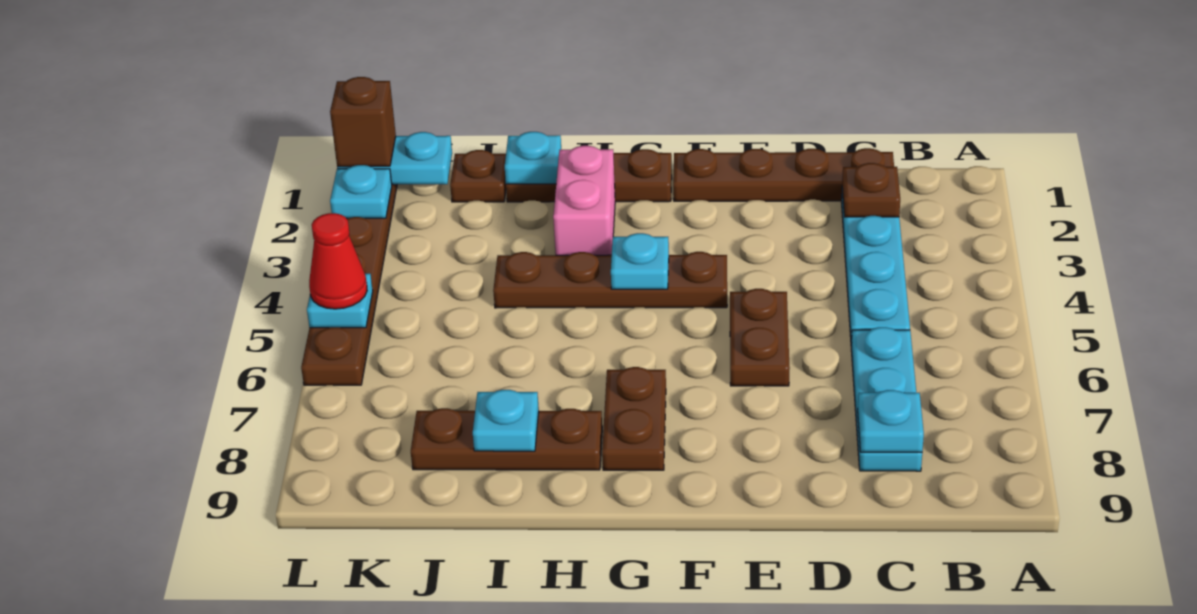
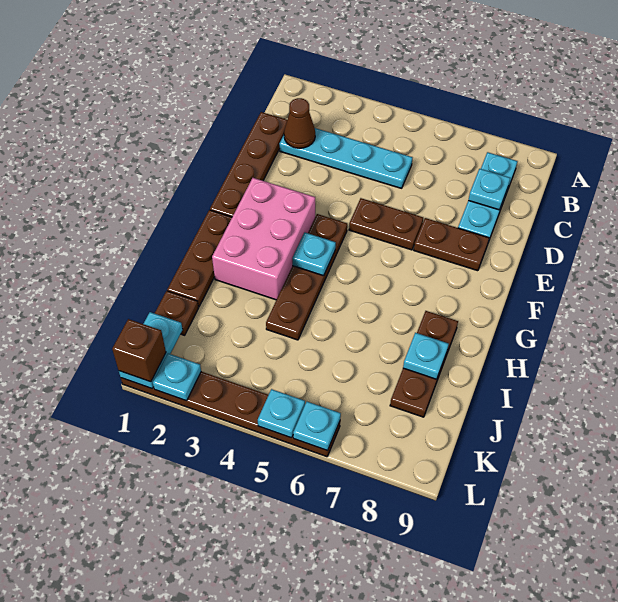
brown plate C2 level 2 -> brown cone C2 level 2
cyan plate C6:C8 level 1 -> cyan plate B8:D8 level 1
brown plate G7:G8 level 1 -> brown plate E7:E8 level 1
pink brick H2:H3 level 1 -> pink brick F2:H3 level 1
cyan plate I1 level 2 -> cyan plate L6 level 2
red cone L5 level 3 -> none

